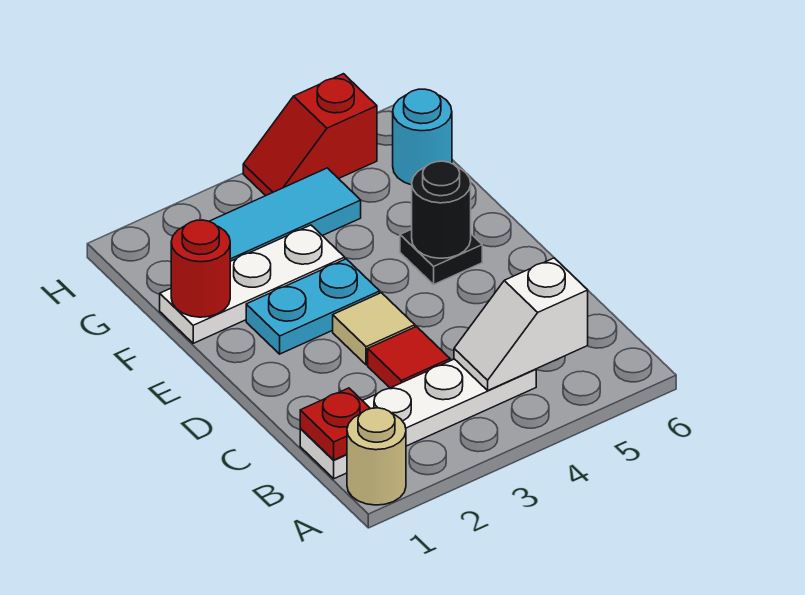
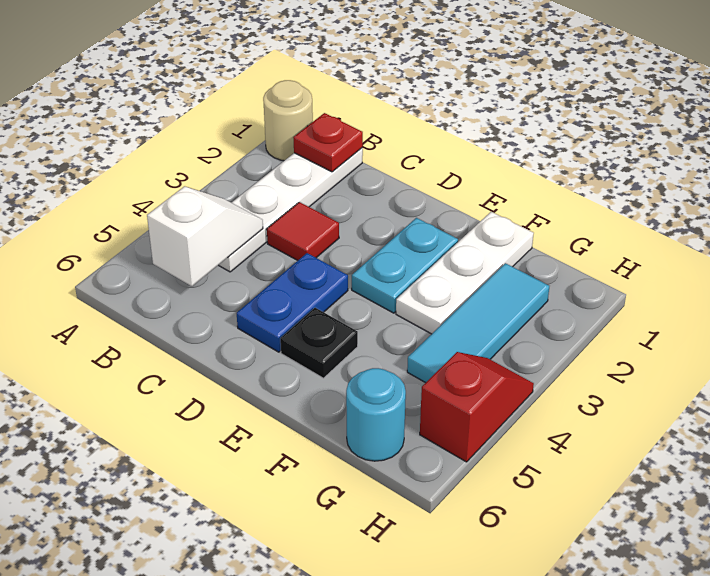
tan tile D3 level 1 -> none
none -> blue plate D4:D5 level 1
black round brick E5 level 2 -> none
red round brick F1 level 2 -> none

